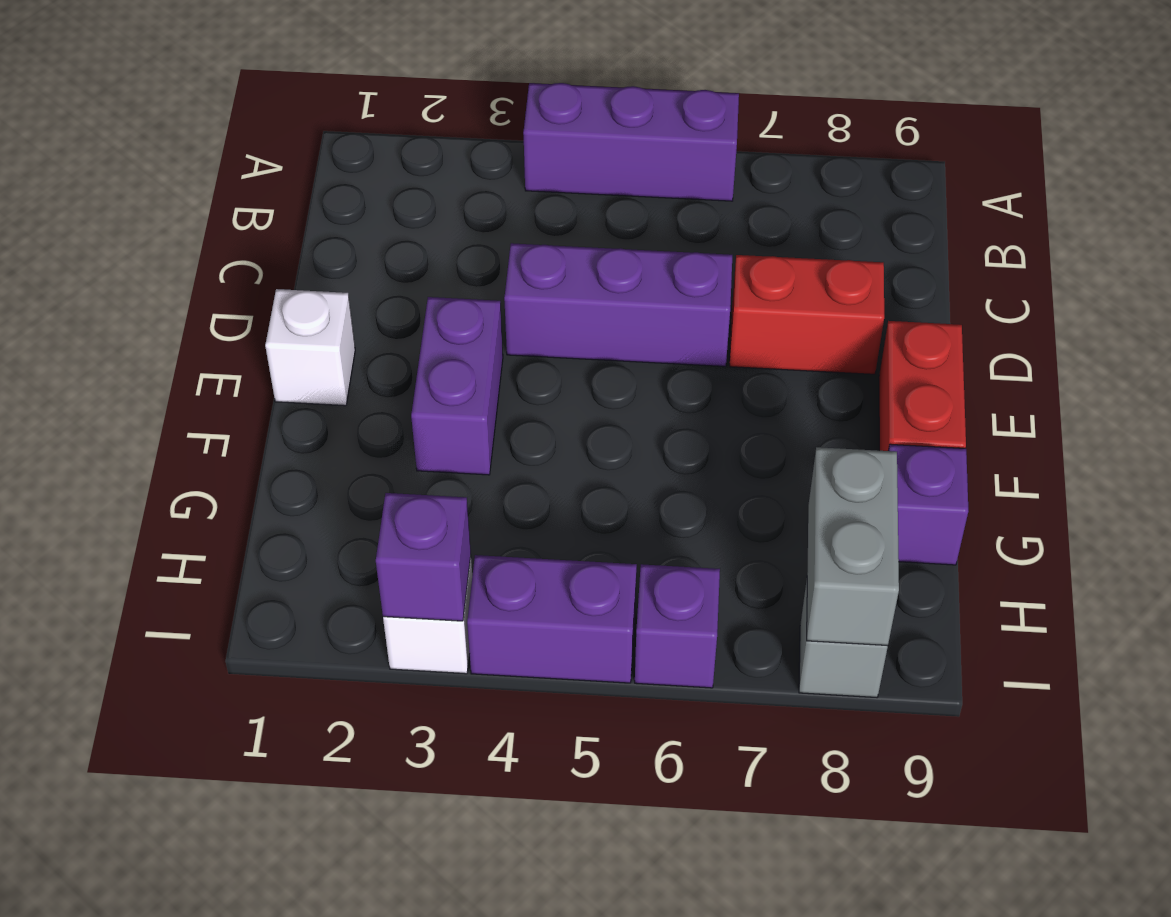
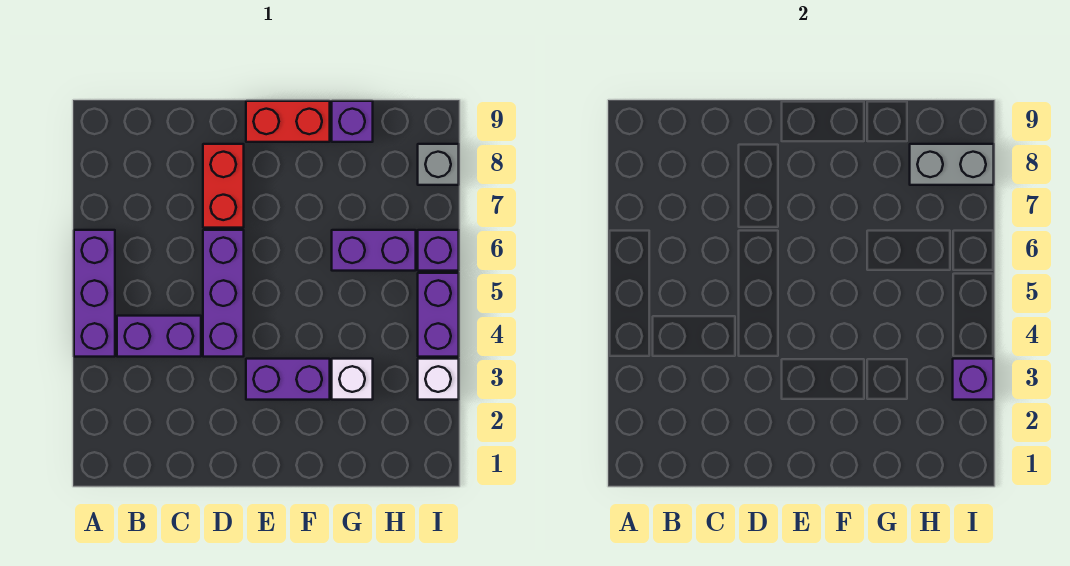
none -> purple brick B4:C4 level 1
white brick E1 level 1 -> white brick G3 level 1
none -> purple brick G6:H6 level 1

